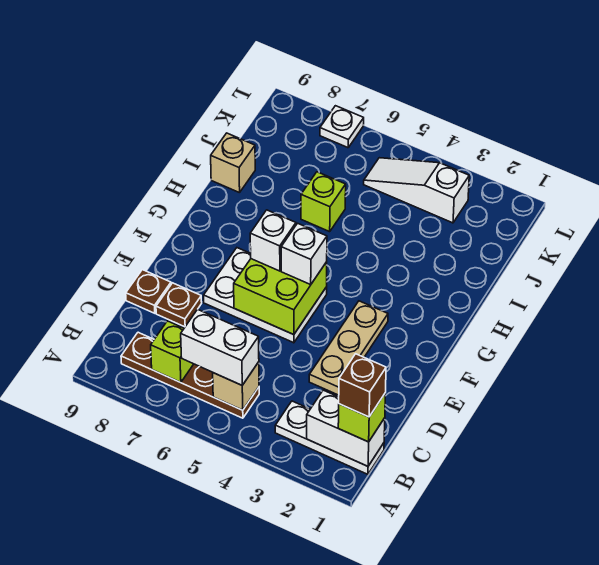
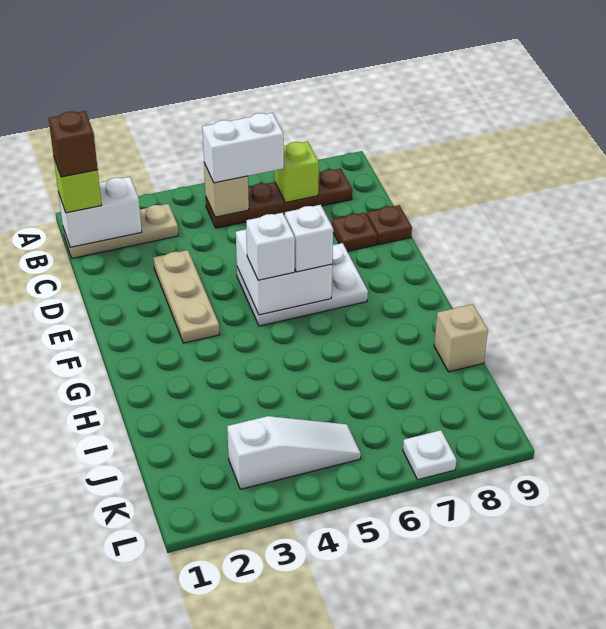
white plate B1:B3 level 1 -> tan plate B1:B3 level 1
lime brick E5:F6 level 2 -> white brick E5:F6 level 2
lime brick I6 level 1 -> none

